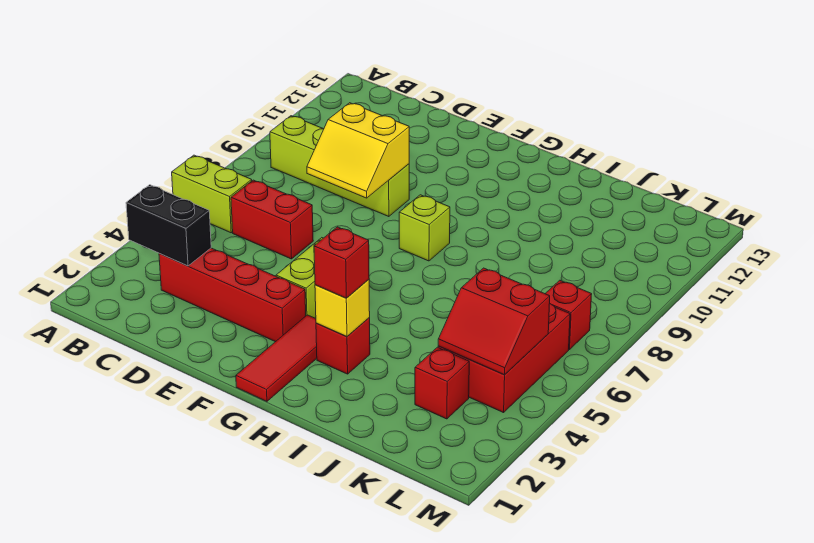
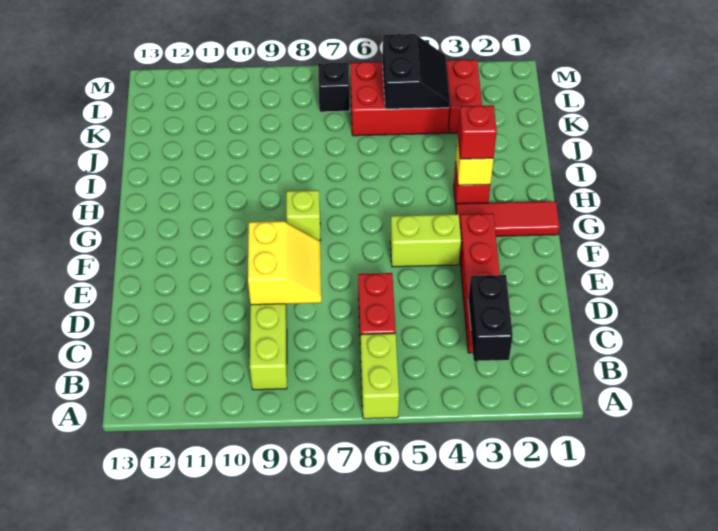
red brick K3 level 1 -> red brick K3:L3 level 1
red slope K4:L5 level 2 top 5 -> black slope K4:L5 level 2 top 5
red brick L7 level 1 -> black brick L7 level 1

